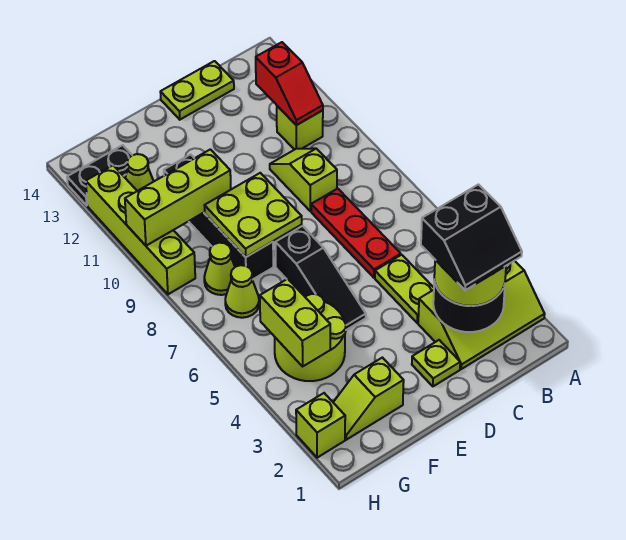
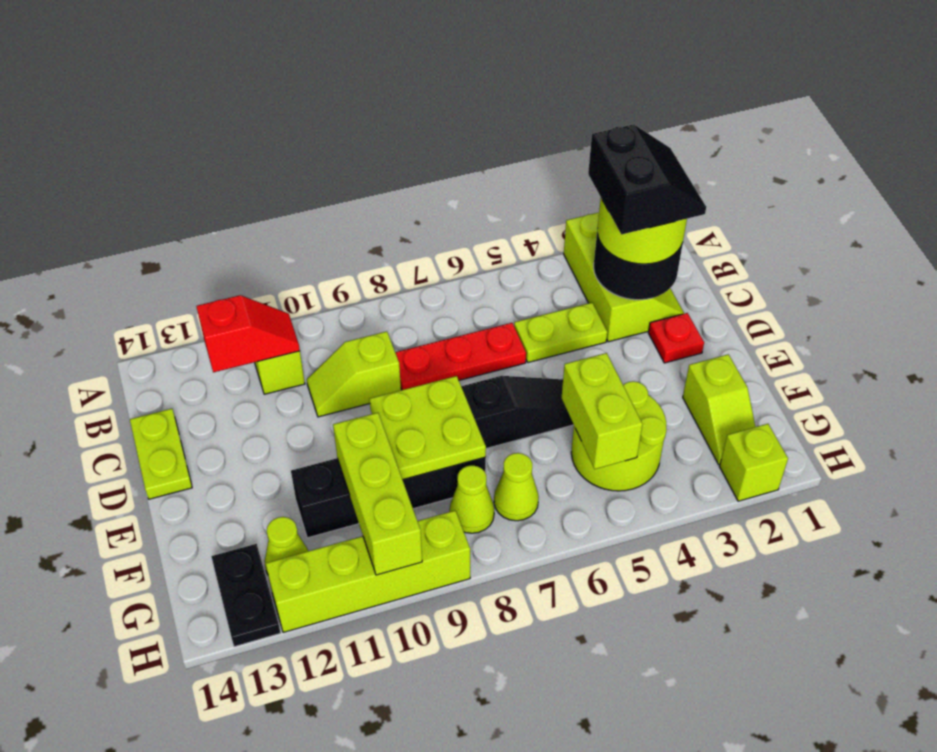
lime plate D2 level 1 -> red plate D2 level 1
lime brick G4:G5 level 2 -> lime brick F5:G5 level 2

